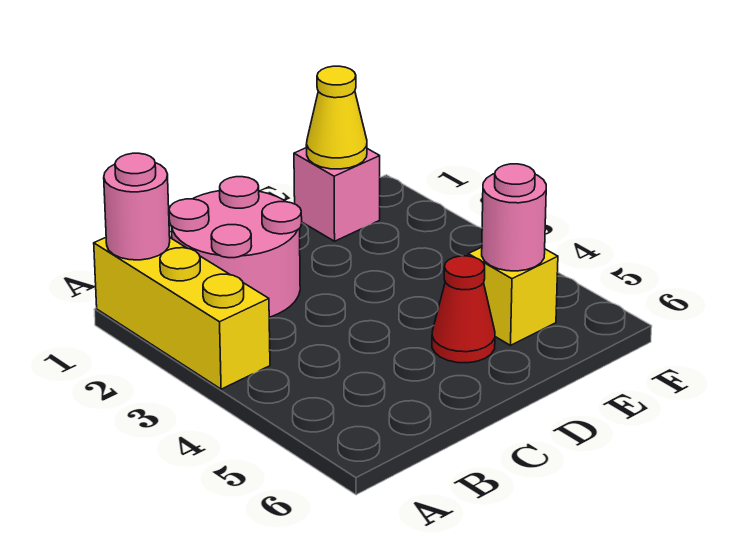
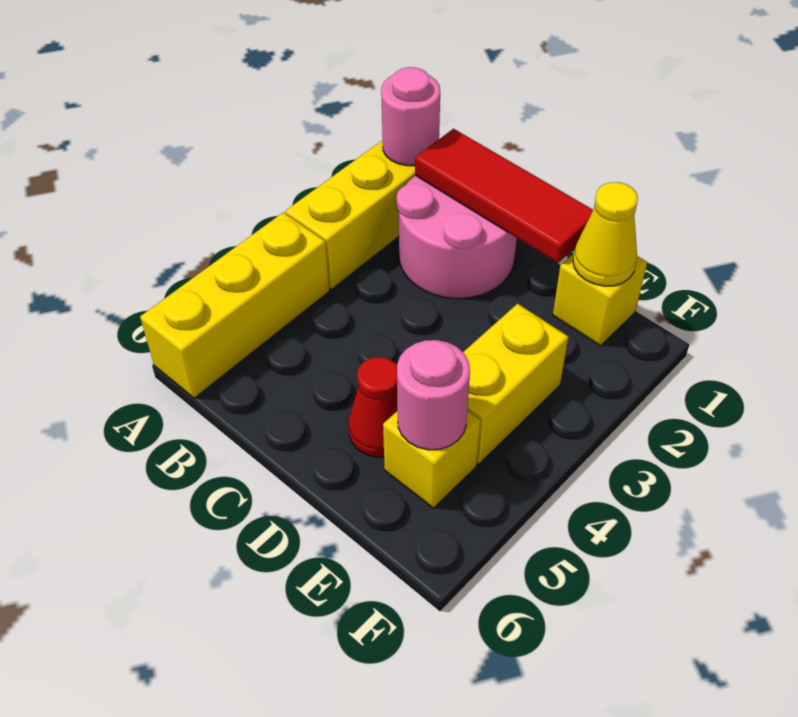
none -> yellow brick A4:A6 level 1
none -> red tile B1:D1 level 2
pink brick E1 level 1 -> yellow brick E1 level 1
none -> yellow brick E3:E4 level 1

